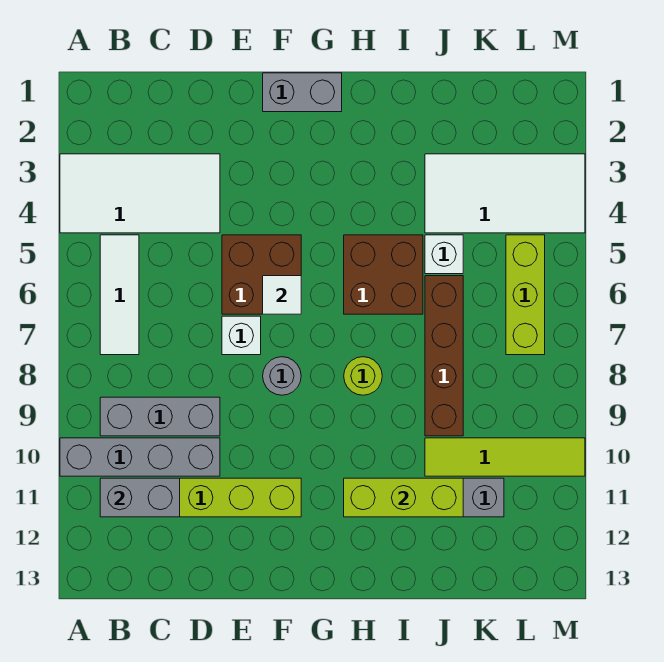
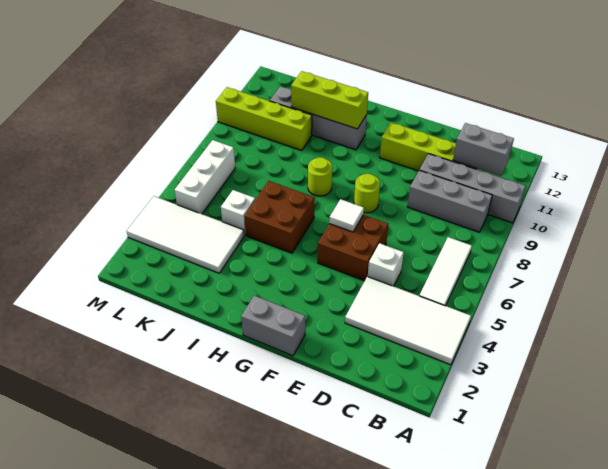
white brick E7 level 1 -> white brick D5 level 1
grey round brick F8 level 1 -> lime round brick F8 level 1
brown brick J6:J9 level 1 -> none
lime tile J10:M10 level 1 -> lime brick J10:M10 level 1
lime brick L5:L7 level 1 -> white brick L5:L7 level 1

